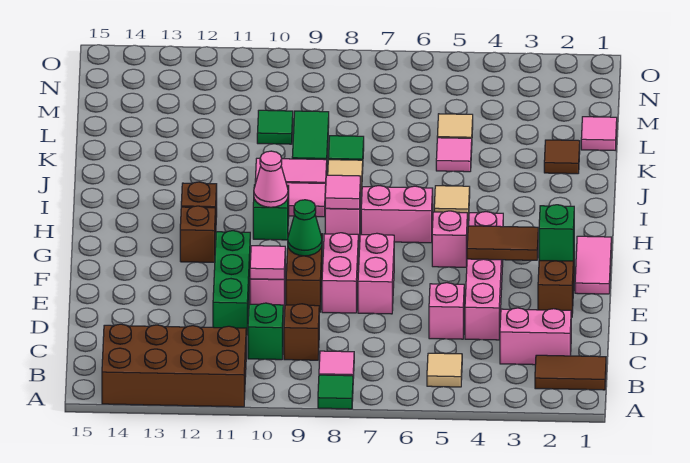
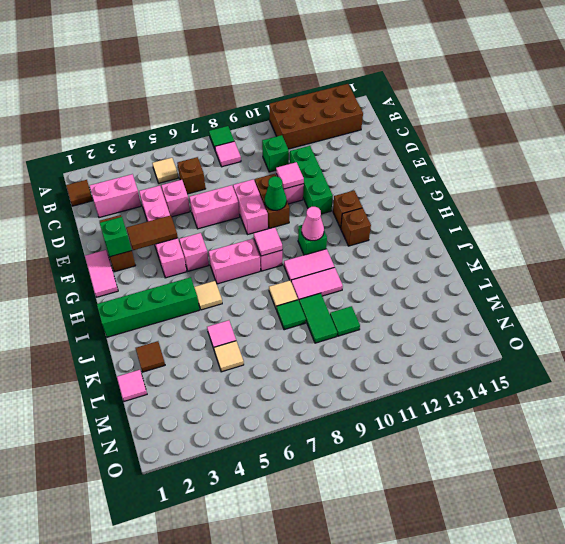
brown tile B1:B2 level 1 -> brown tile B1 level 1
brown brick C9 level 1 -> brown brick C6 level 1
pink brick E7:F7 level 1 -> pink brick E6:E7 level 1
none -> green brick I1:I4 level 1

